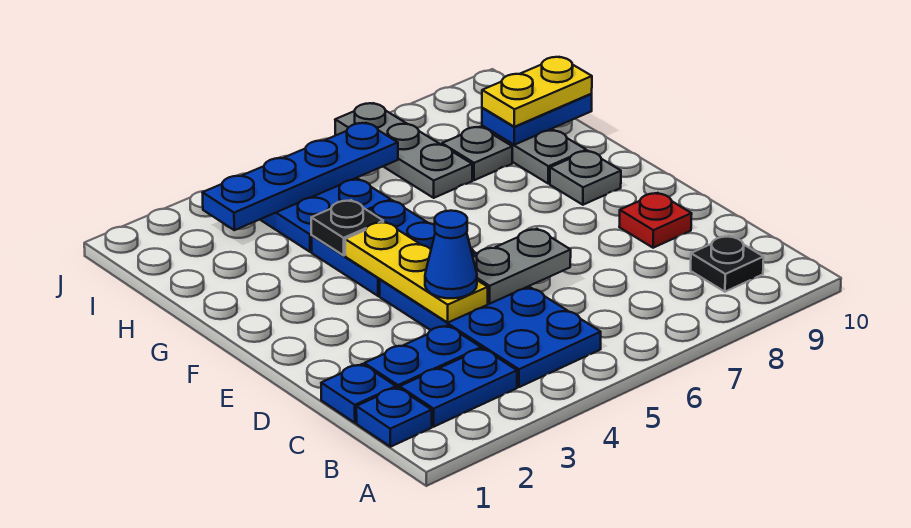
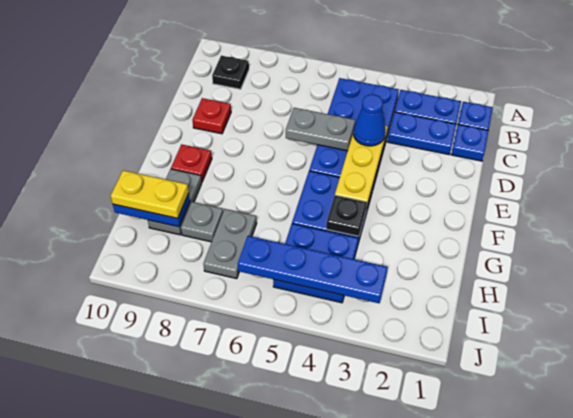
grey plate F9 level 1 -> red plate F9 level 1
grey plate H7:J7 level 1 -> grey plate H7:I7 level 1

